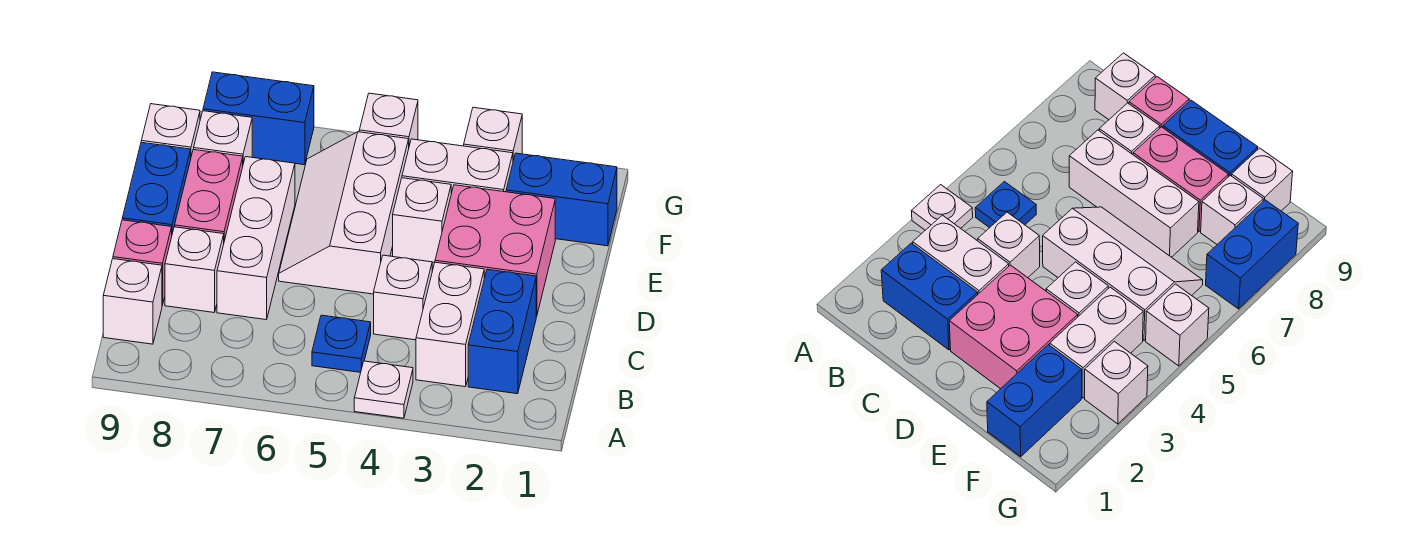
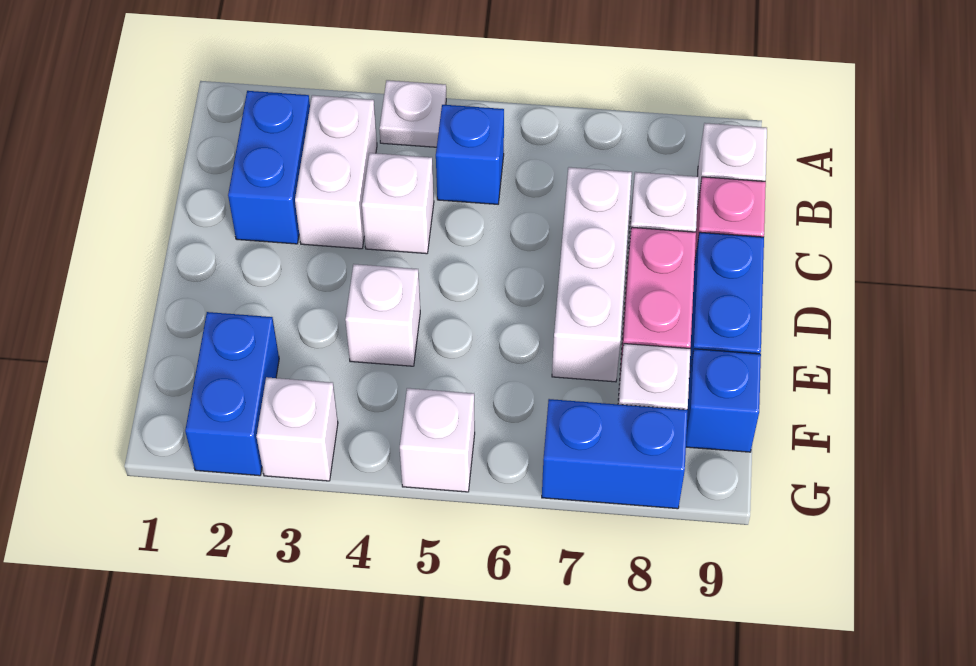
blue plate B5 level 1 -> blue brick B5 level 1
pink brick D2:E3 level 1 -> none
white slope D5:F6 level 1 top 5 -> none
blue brick F1:F2 level 1 -> blue brick F2:G2 level 1
white brick F3:F4 level 1 -> none
white brick F9 level 1 -> blue brick F9 level 1

